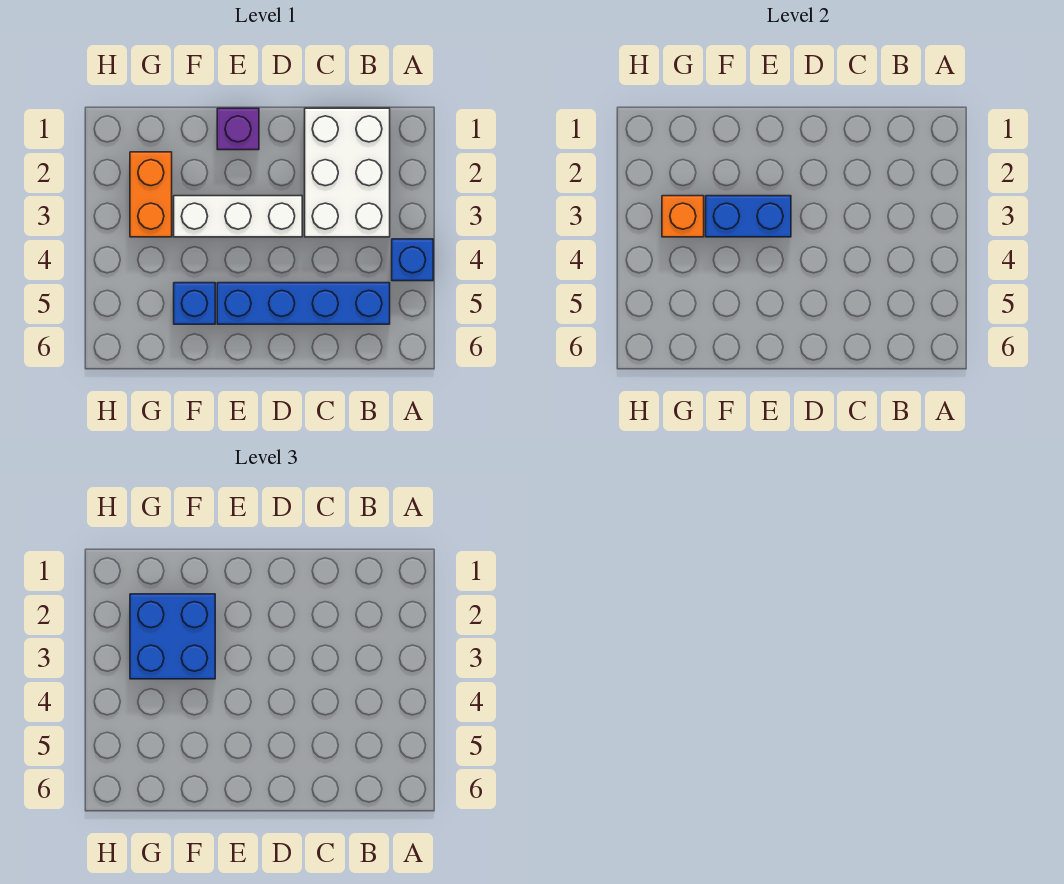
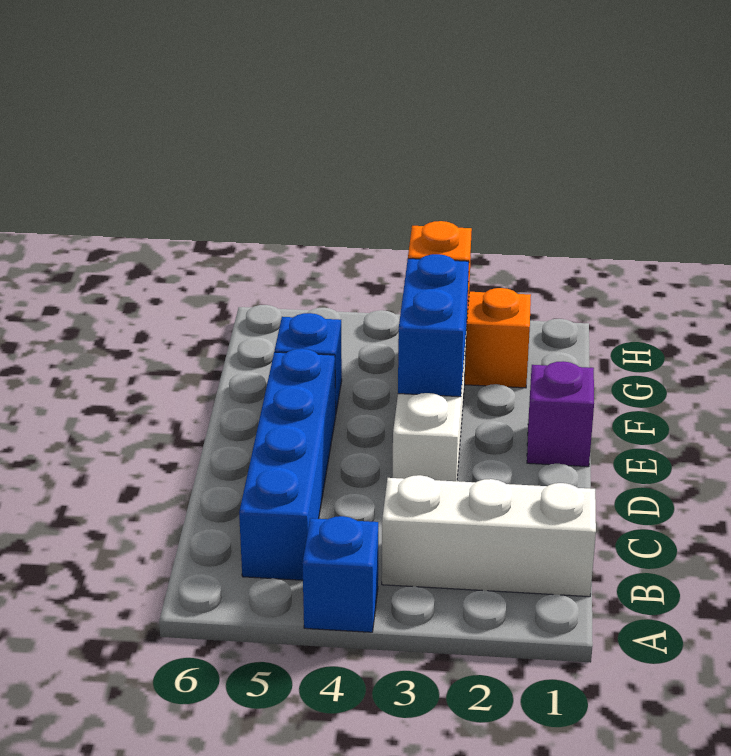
white brick B1:C3 level 1 -> white brick B1:B3 level 1
blue brick F2:G3 level 3 -> none

